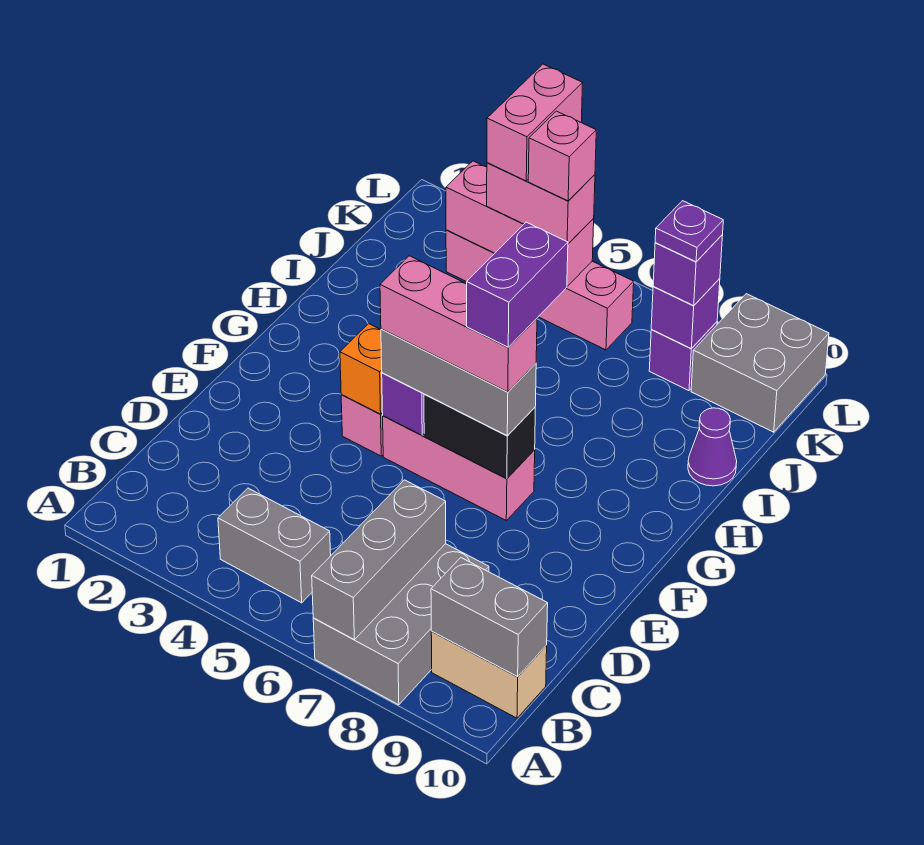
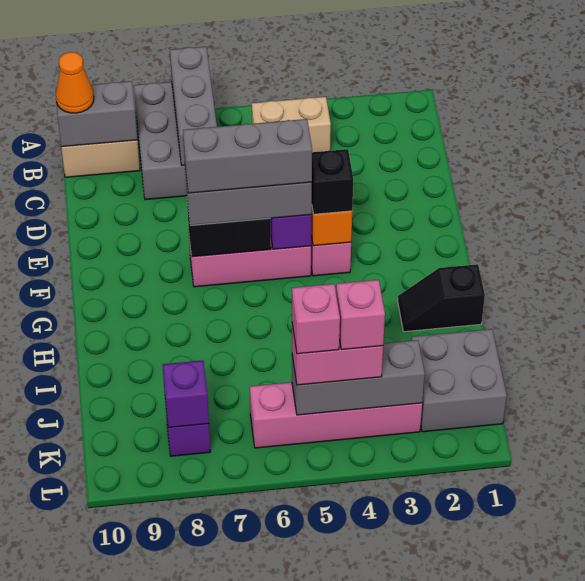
grey brick B4:B5 level 1 -> tan brick B4:B5 level 1
none -> orange cone B10 level 3
none -> black brick F4 level 3
pink brick F5:F7 level 4 -> grey brick F5:F7 level 4
purple brick F7:G7 level 5 -> none
none -> black slope H1:H2 level 1 top 1
purple cone I10 level 1 -> none
pink brick K3:K5 level 2 -> grey brick K3:K5 level 2
pink brick K4:L4 level 4 -> pink brick K4 level 4
purple brick K8 level 3 -> none
purple plate K8 level 4 -> none
grey brick K9:L10 level 1 -> grey brick J1:K2 level 1

